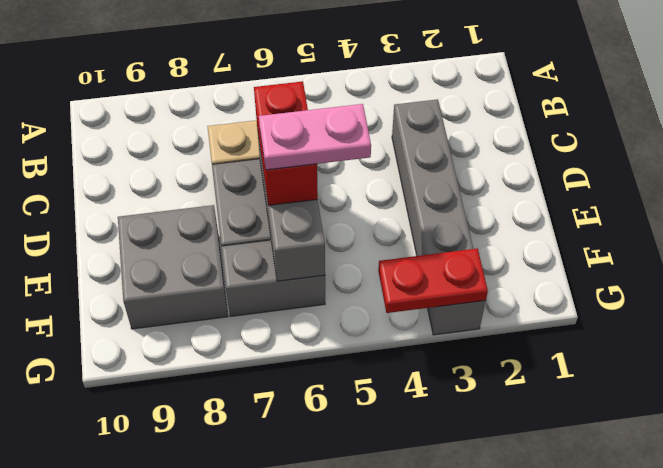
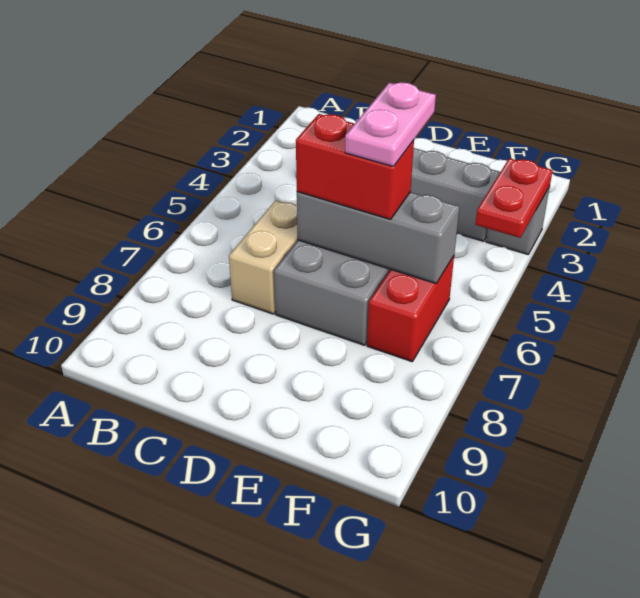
grey brick E8:F9 level 1 -> none
grey brick F6:F7 level 1 -> red brick F6:F7 level 1

